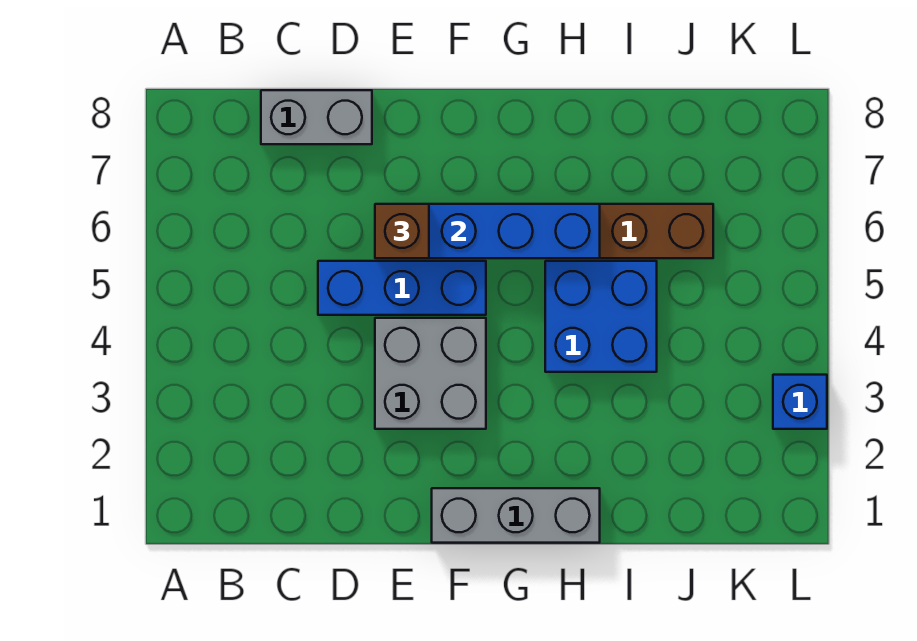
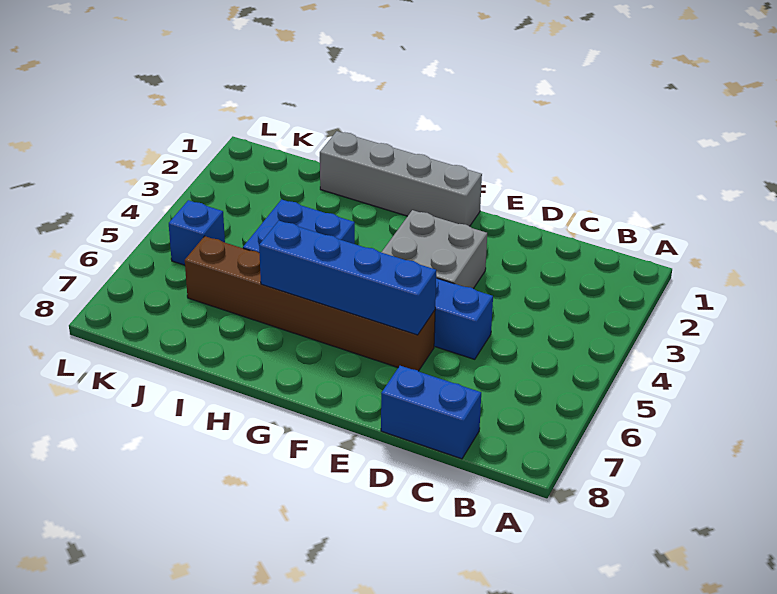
grey brick C8:D8 level 1 -> blue brick C8:D8 level 1
brown brick E6 level 3 -> none
grey brick F1:H1 level 1 -> grey brick F1:I1 level 1
blue brick L3 level 1 -> blue brick K5 level 1

